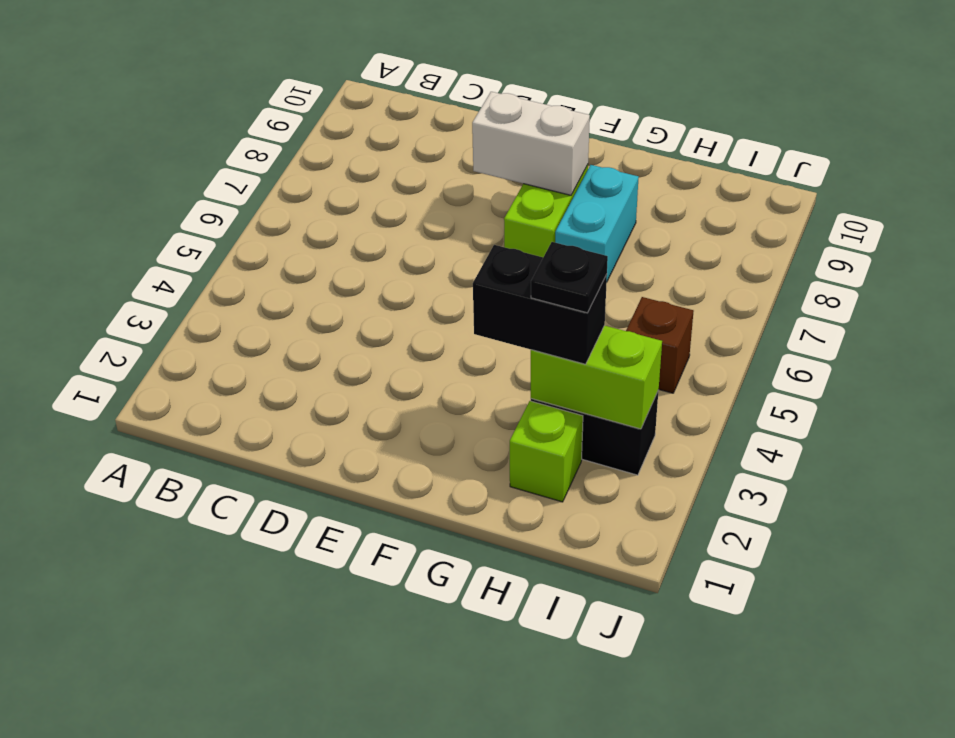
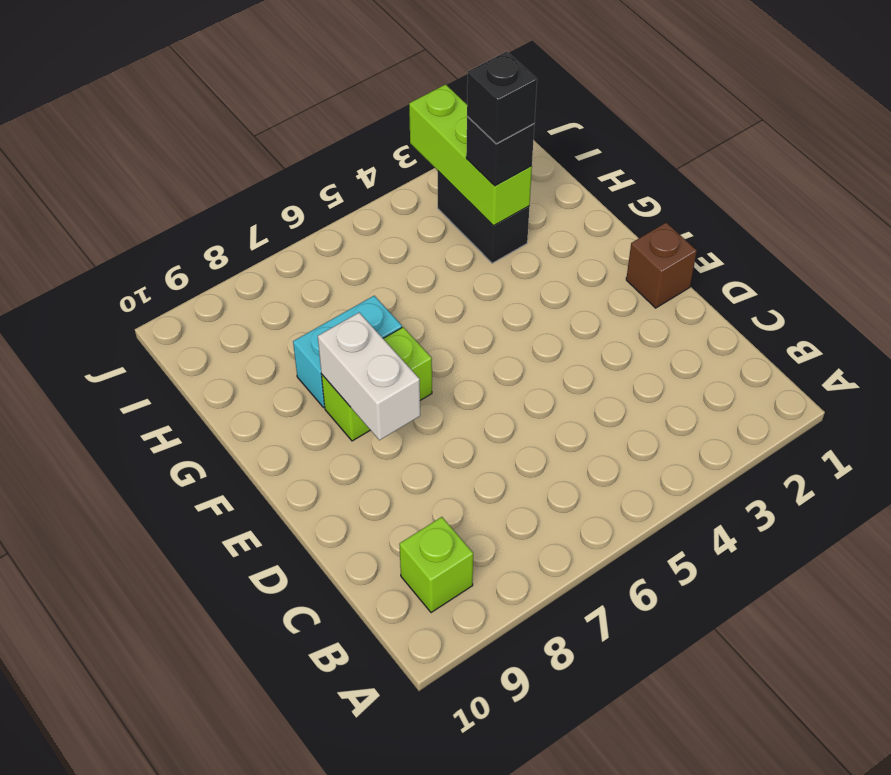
black brick G3:H3 level 3 -> black brick H3 level 3
lime brick H2 level 1 -> lime brick B9 level 1
lime brick H3:I3 level 2 -> lime brick H3:J3 level 2
black plate H3 level 4 -> black brick H3 level 4
brown brick I5 level 1 -> brown brick E1 level 1

